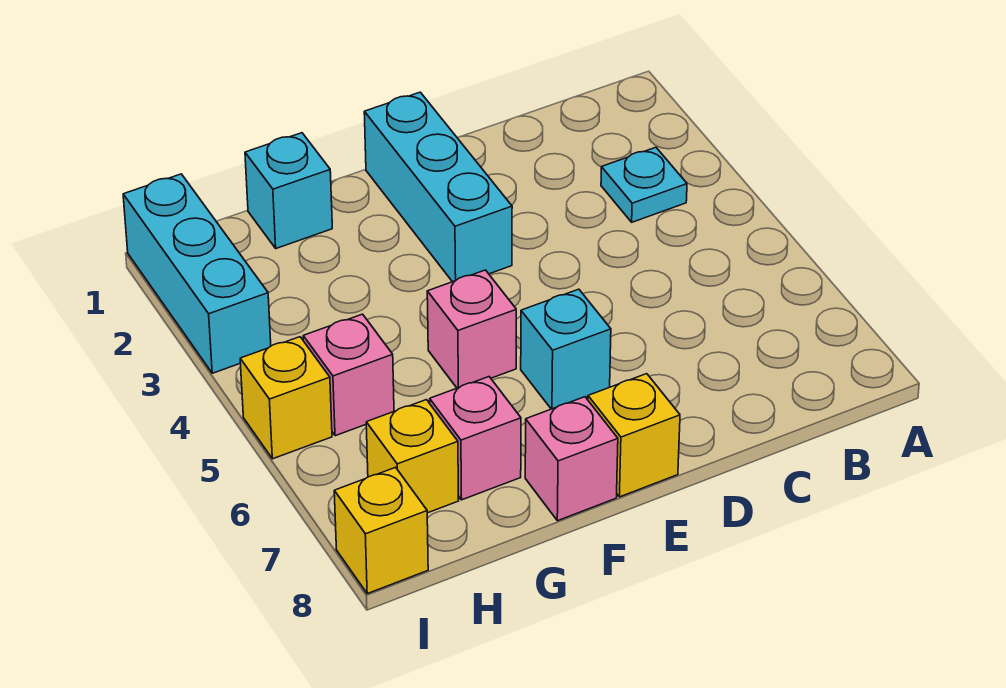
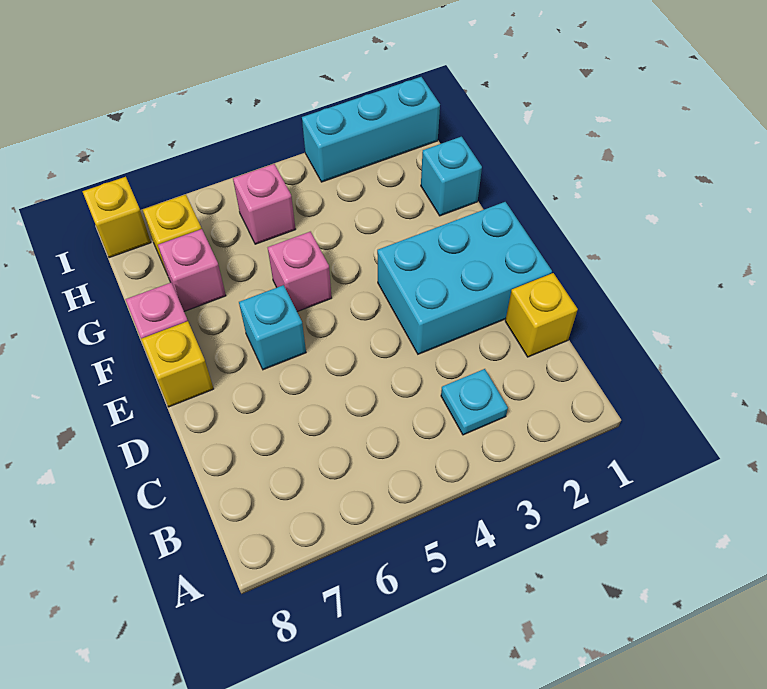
cyan brick E1:E3 level 1 -> cyan brick D1:E3 level 1
yellow brick I5 level 1 -> yellow brick C1 level 1

